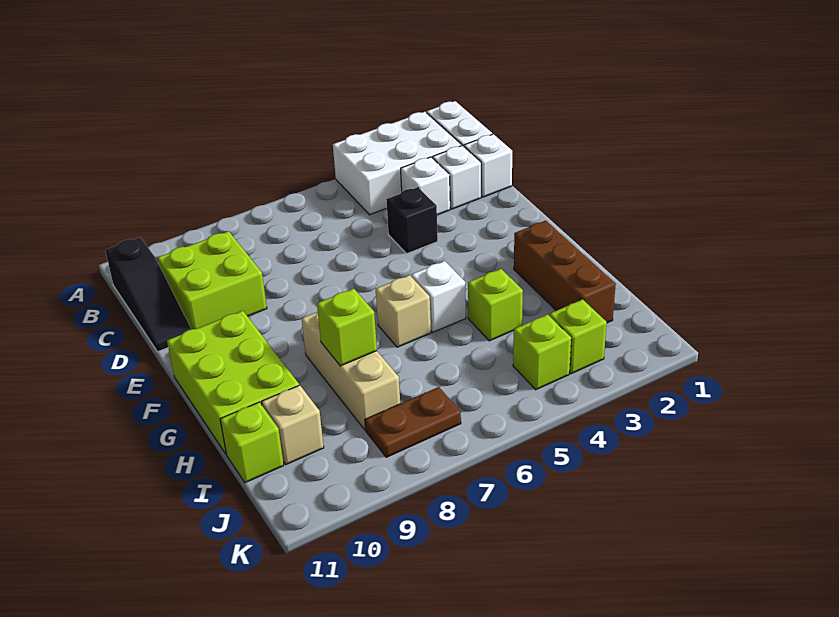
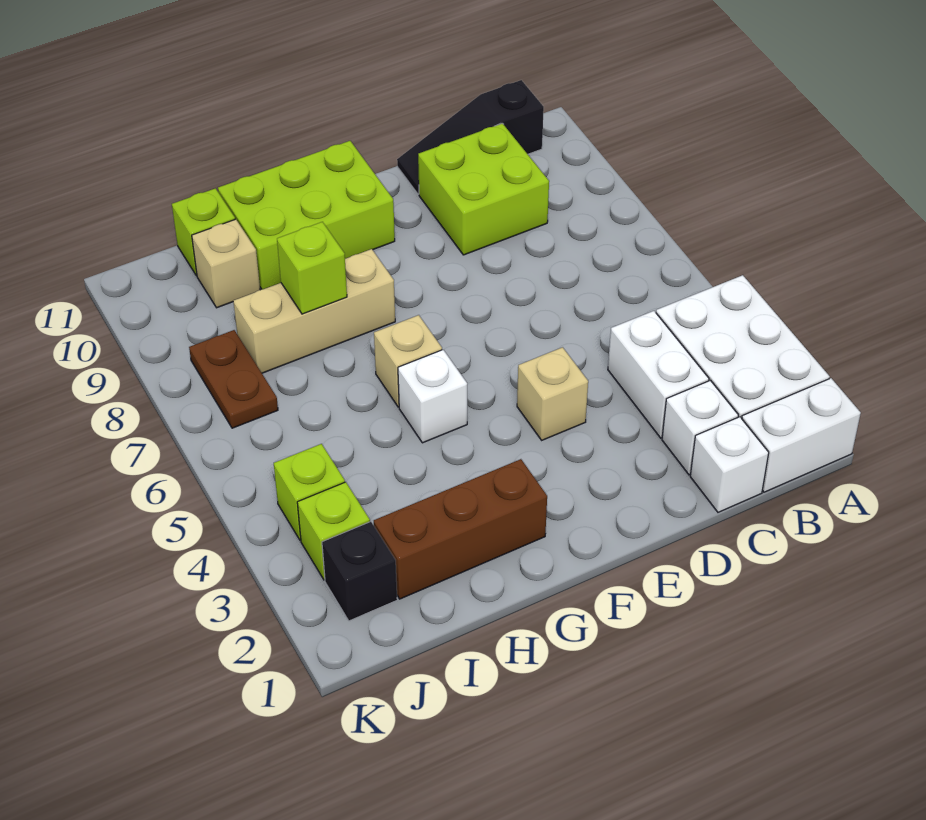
white brick C3 level 1 -> white brick C3:C4 level 1
black brick D4 level 1 -> black brick J2 level 1
none -> tan brick E4 level 1
lime brick H4 level 1 -> none

